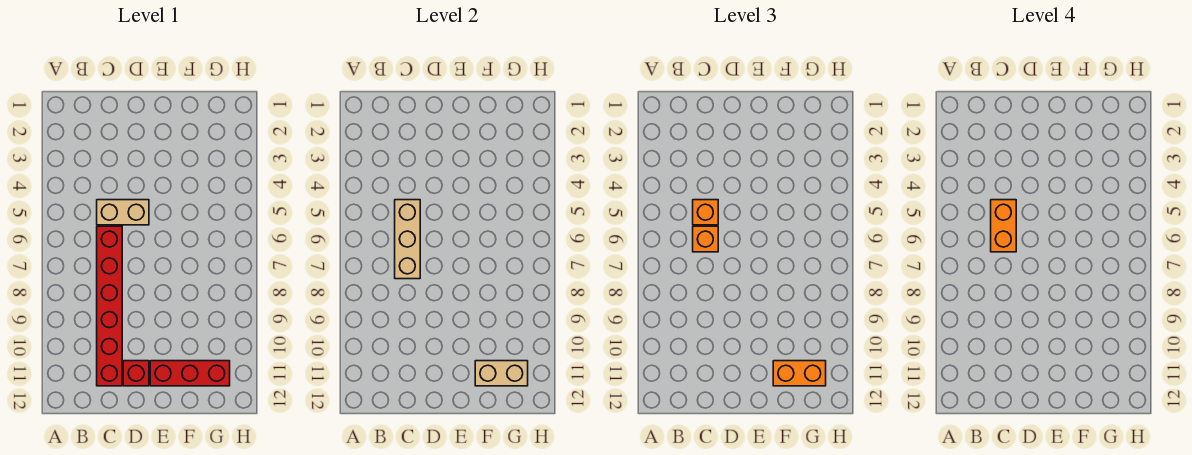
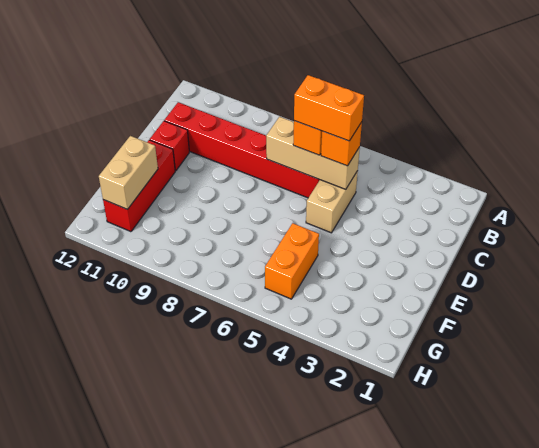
orange brick F11:G11 level 3 -> orange brick F5:G5 level 1

